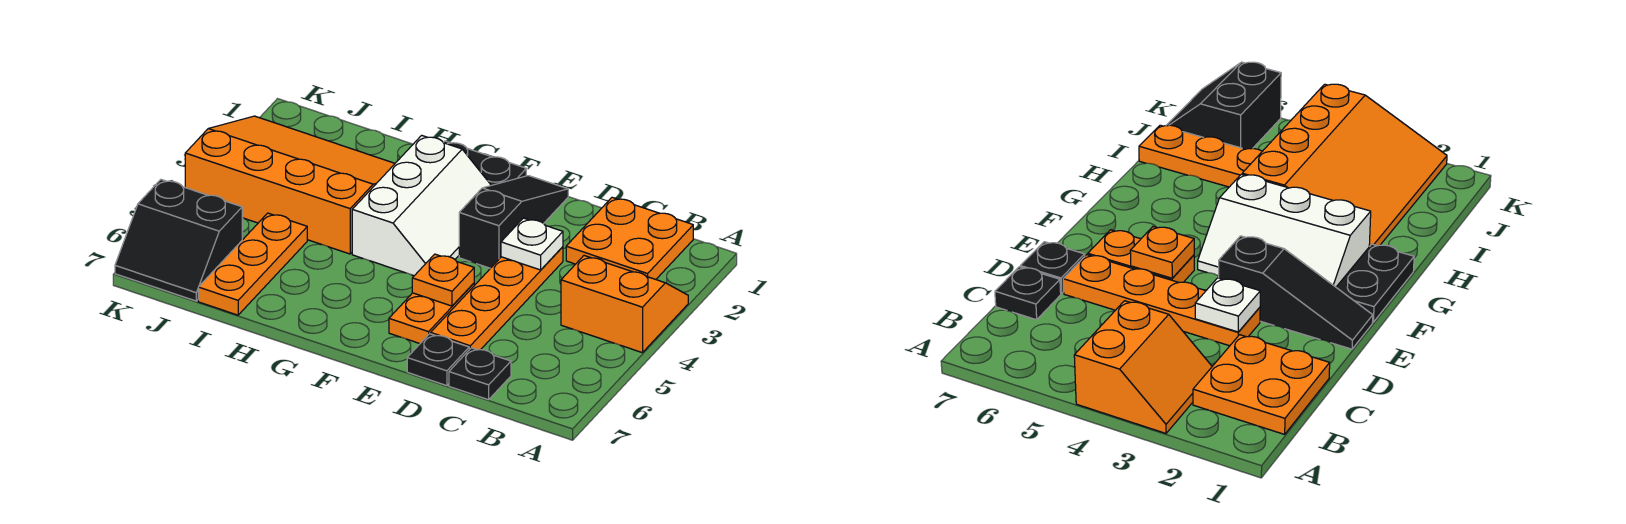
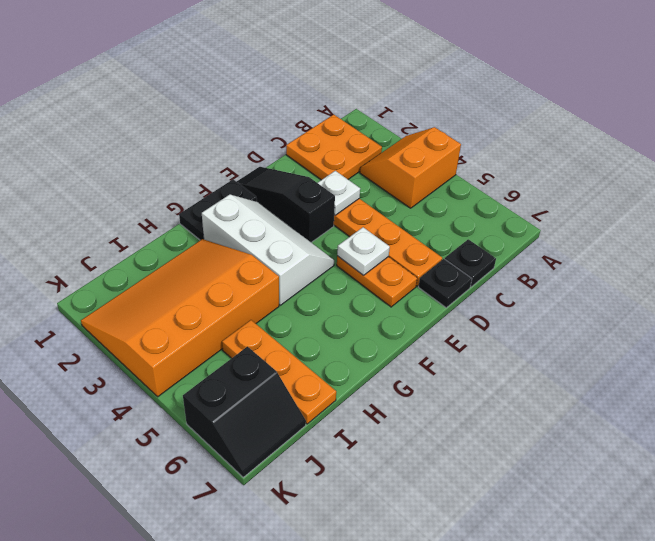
orange plate E5 level 2 -> white plate E5 level 2

